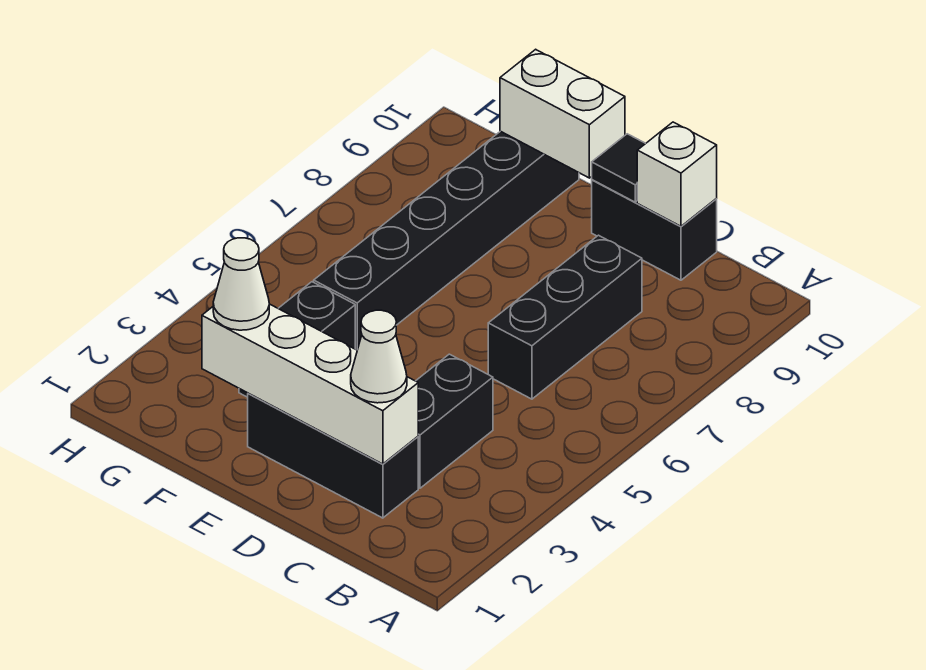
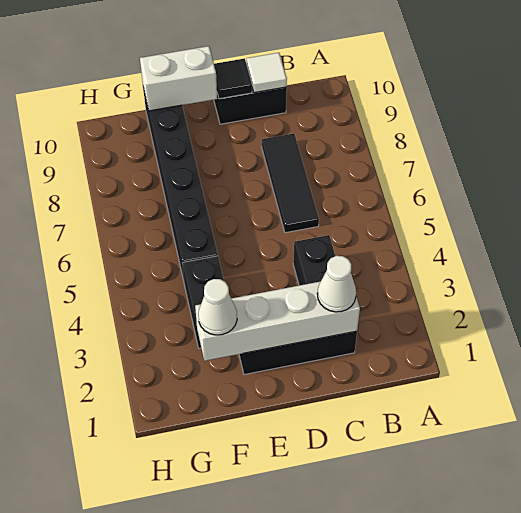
black brick C6:C8 level 1 -> black tile C6:C8 level 1
white brick C10 level 2 -> white tile C10 level 2

